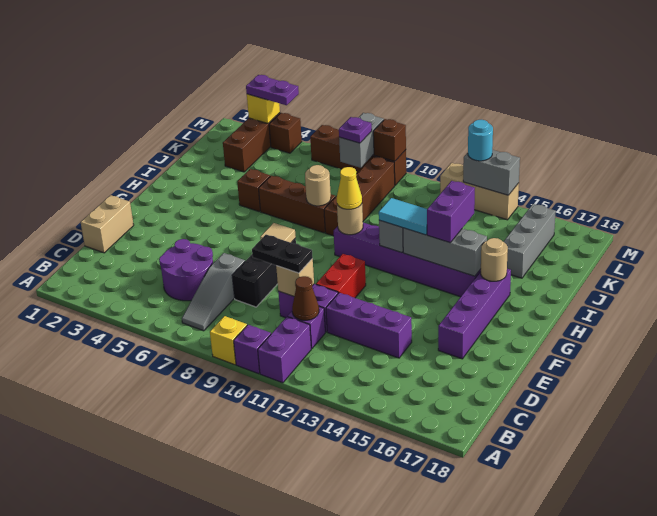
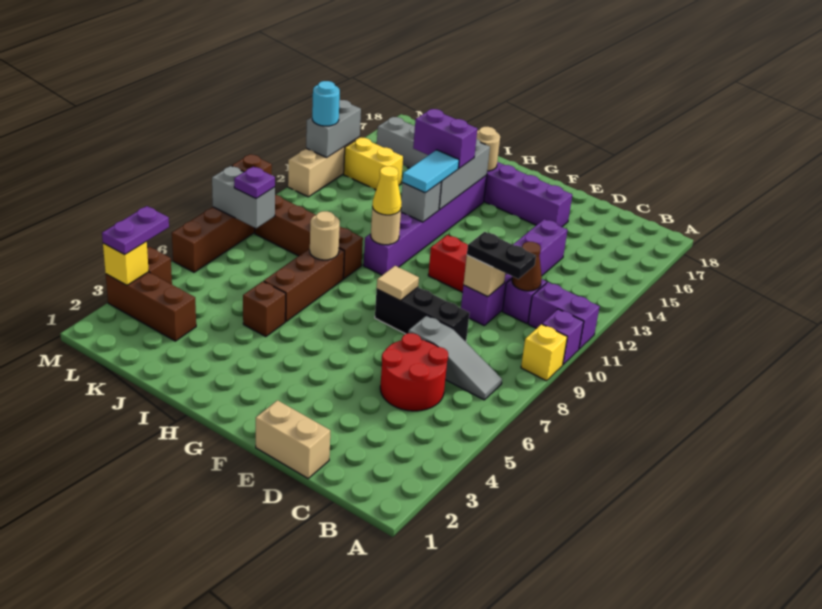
purple round brick C5:D6 level 1 -> red round brick C5:D6 level 1
black plate D9:D10 level 3 -> black plate C10:D10 level 3
none -> yellow brick K14:L14 level 1

